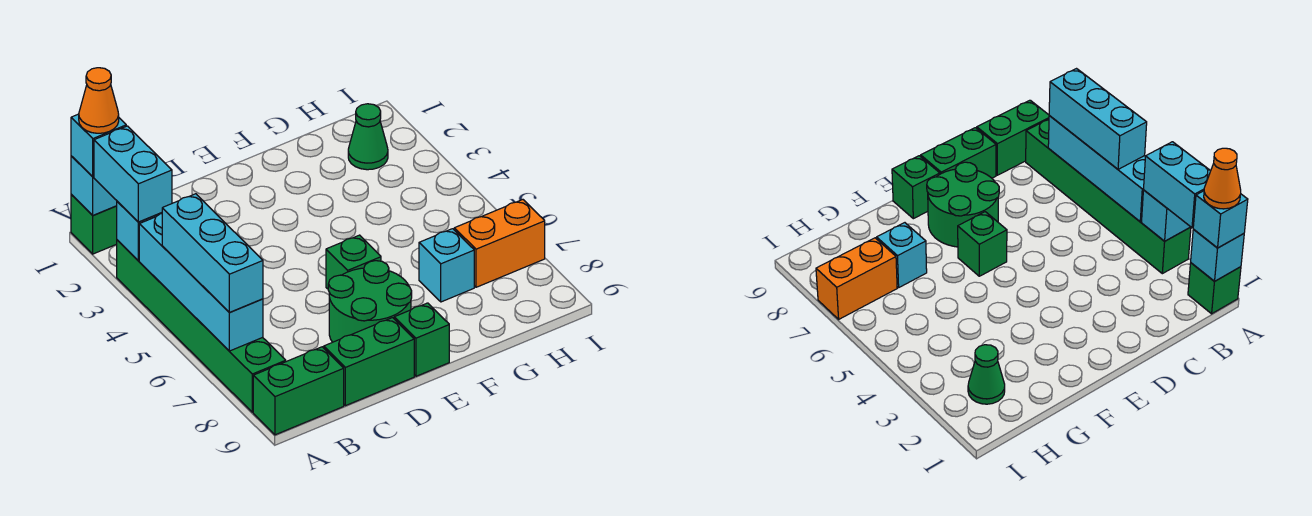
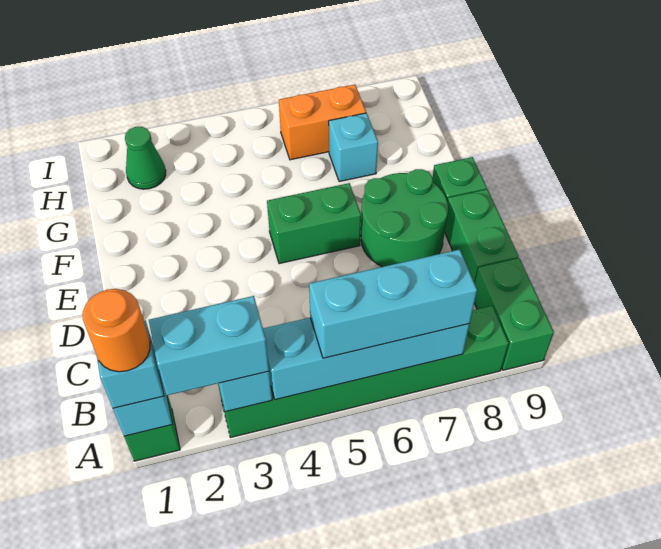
orange cone A1 level 4 -> orange round brick A1 level 4
green brick E6 level 1 -> green brick E5:E6 level 1
orange brick H7:I7 level 1 -> orange brick H6:H7 level 1

